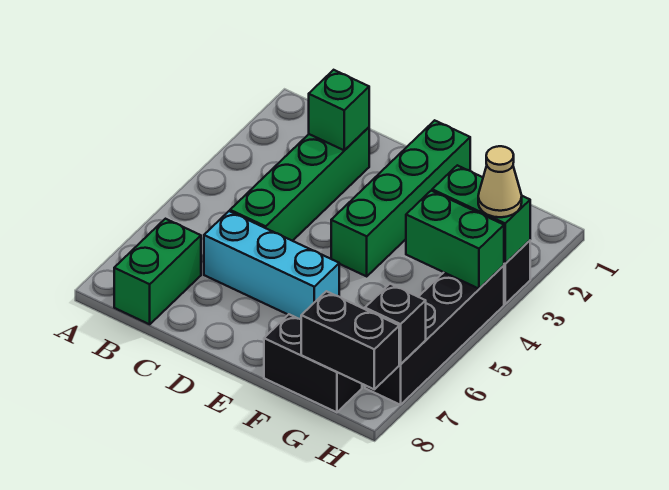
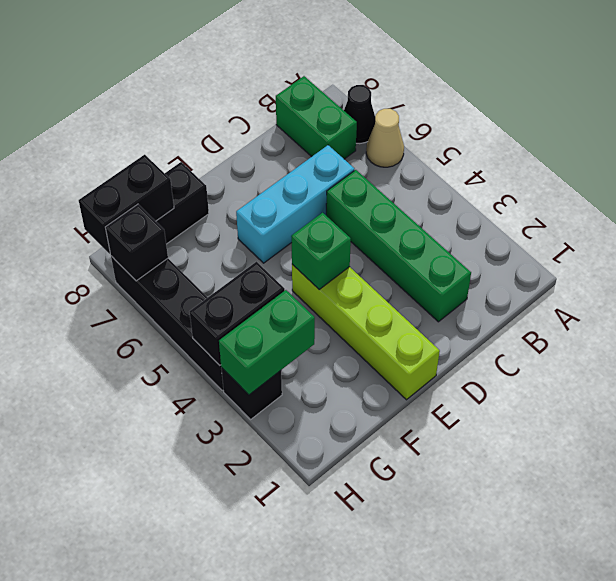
none -> black cone A7 level 1
green brick C2 level 2 -> green brick E4 level 2
green brick E1:E4 level 1 -> lime brick E1:E4 level 1
green brick G4:H4 level 2 -> black brick G4:H4 level 2
tan cone H3 level 3 -> tan cone A6 level 1

